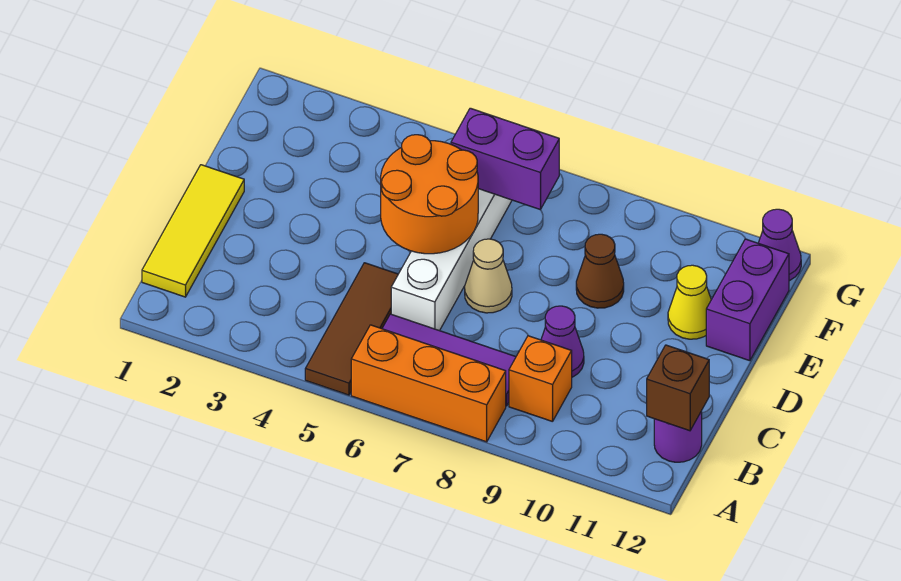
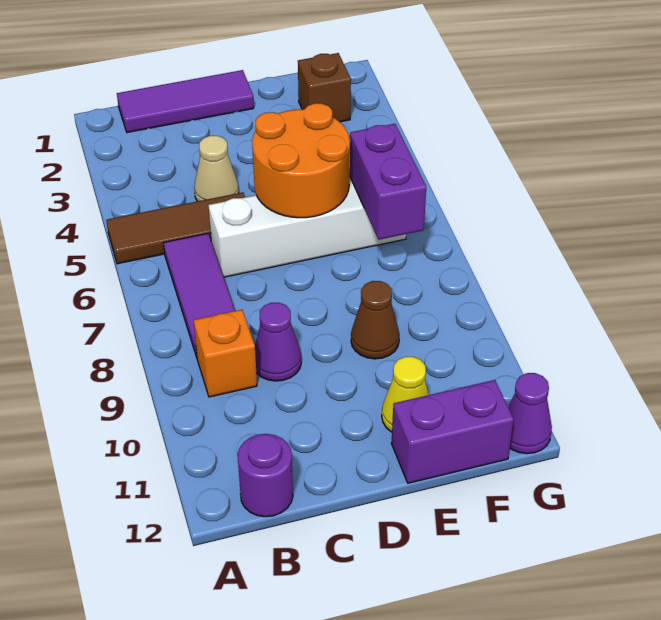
orange brick A6:A8 level 1 -> none
yellow tile B1:D1 level 1 -> purple tile B1:D1 level 1
brown brick B12 level 2 -> brown brick F2 level 1
tan cone D7 level 1 -> tan cone C4 level 1

